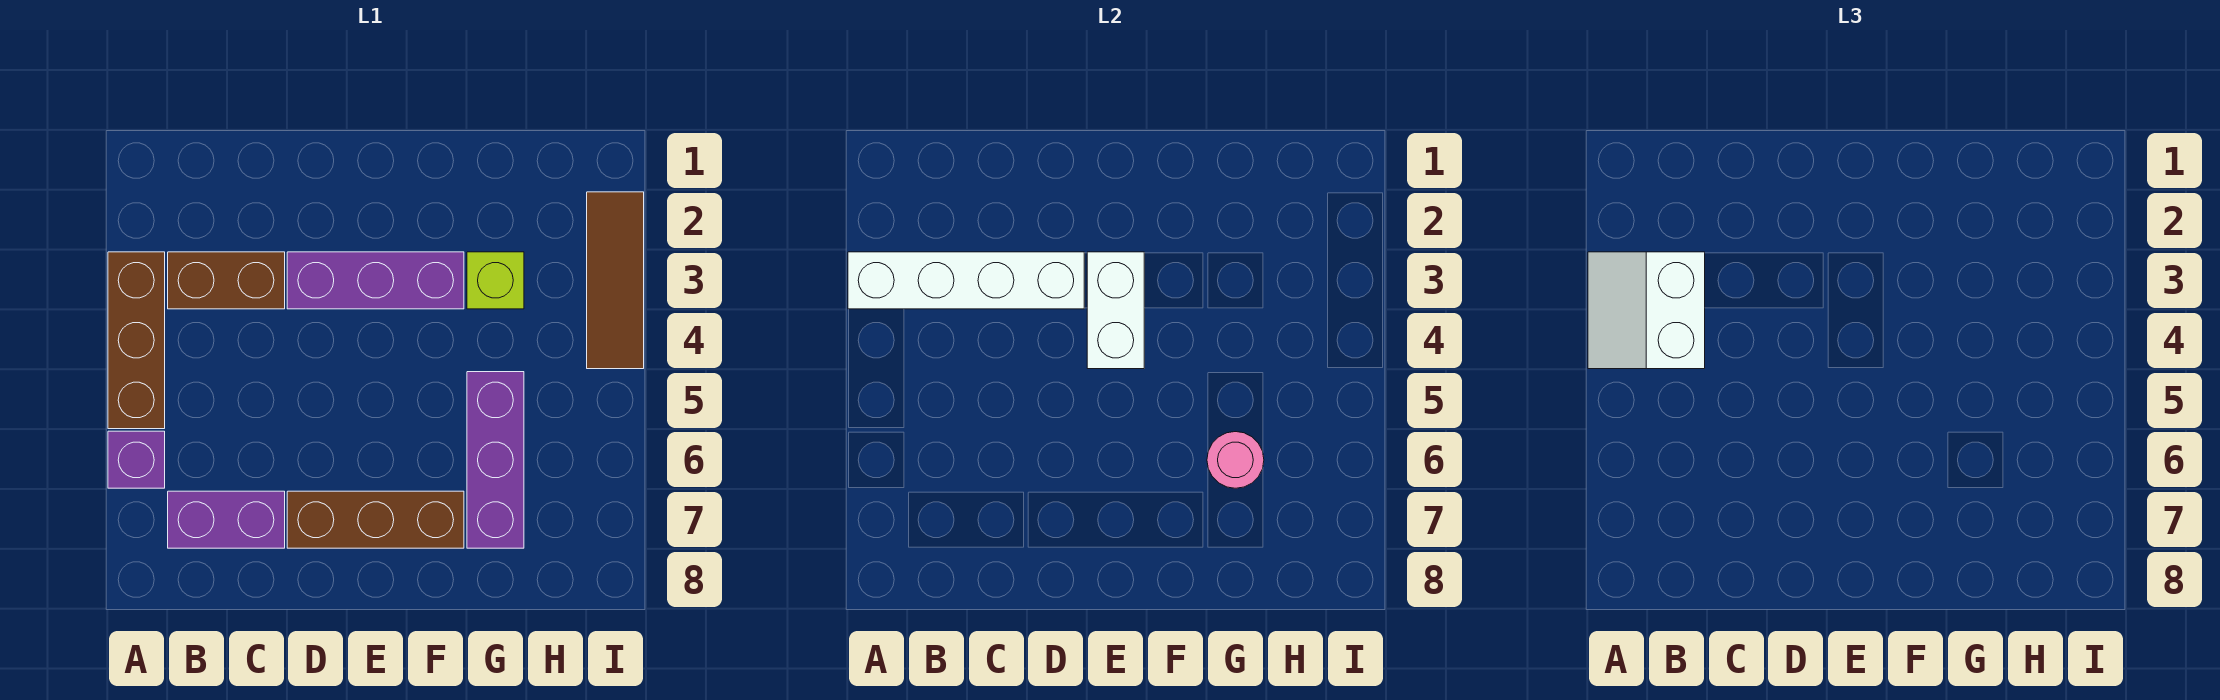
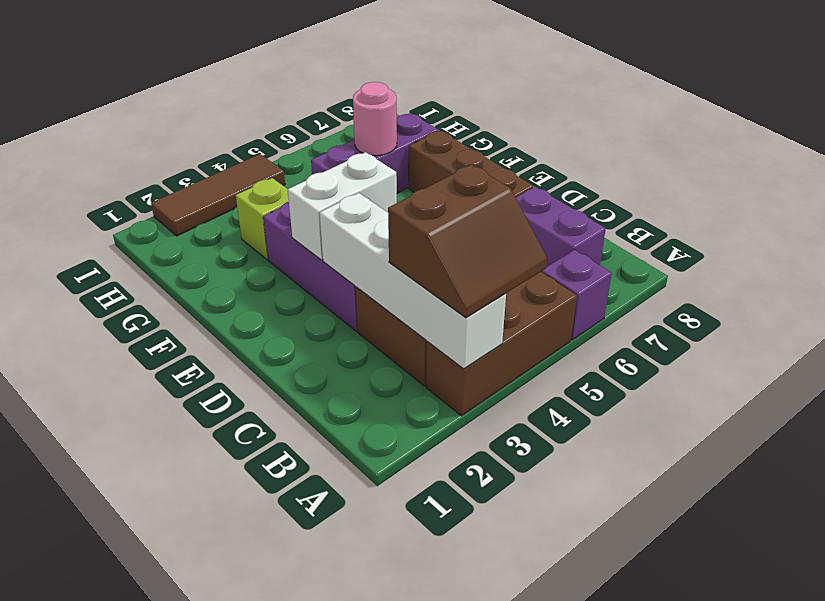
white slope A3:B4 level 3 top B -> brown slope A3:B4 level 3 top B

